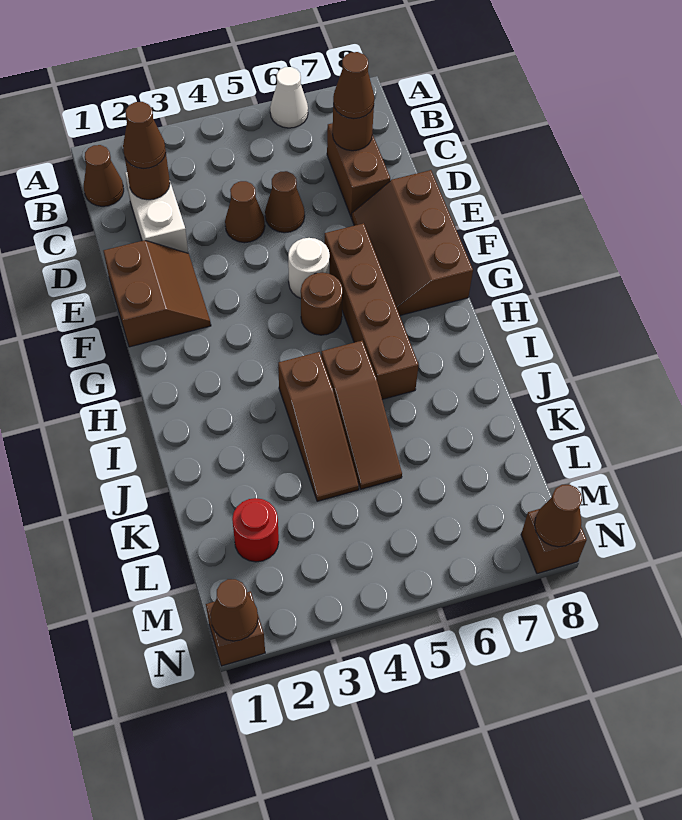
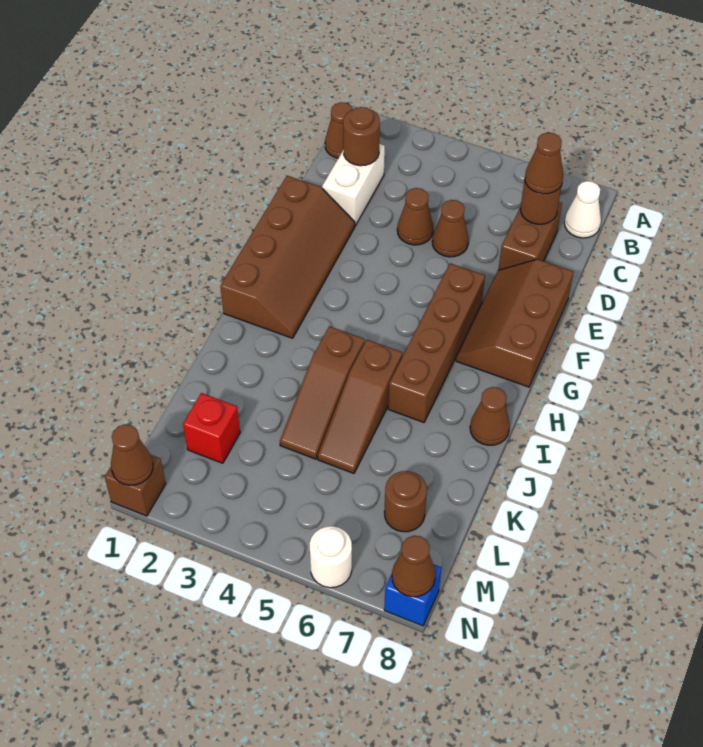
white cone A6 level 1 -> white cone B8 level 1
brown cone C2 level 3 -> brown cone I8 level 1
brown slope E1:F2 level 1 top 1 -> brown slope E1:H2 level 1 top 1
white round brick F5 level 1 -> white round brick N6 level 1
brown round brick G5 level 1 -> brown round brick L7 level 1
red round brick L2 level 1 -> red brick L2 level 1
brown brick N8 level 1 -> blue brick N8 level 1

